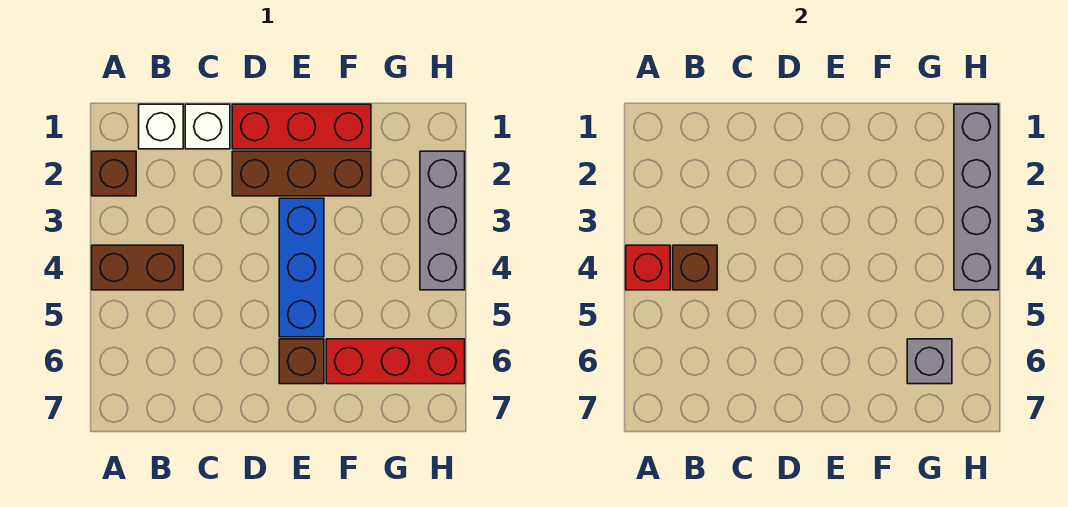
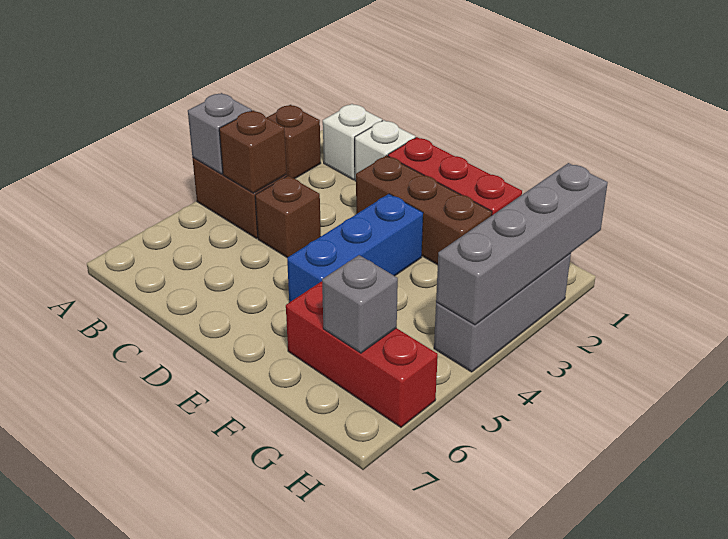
red brick A4 level 2 -> grey brick A4 level 2
brown brick E6 level 1 -> brown brick C4 level 1

